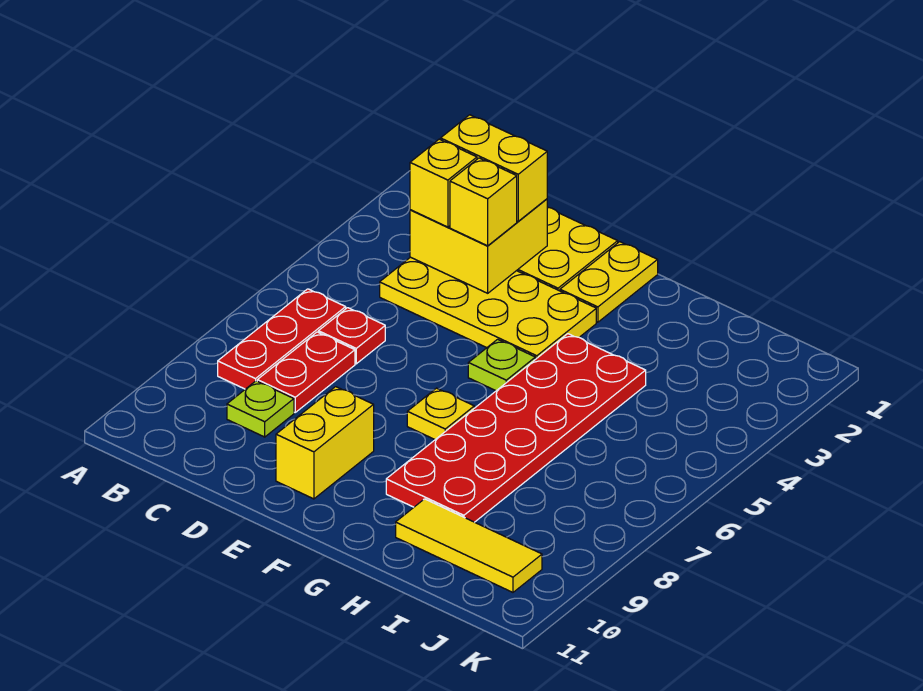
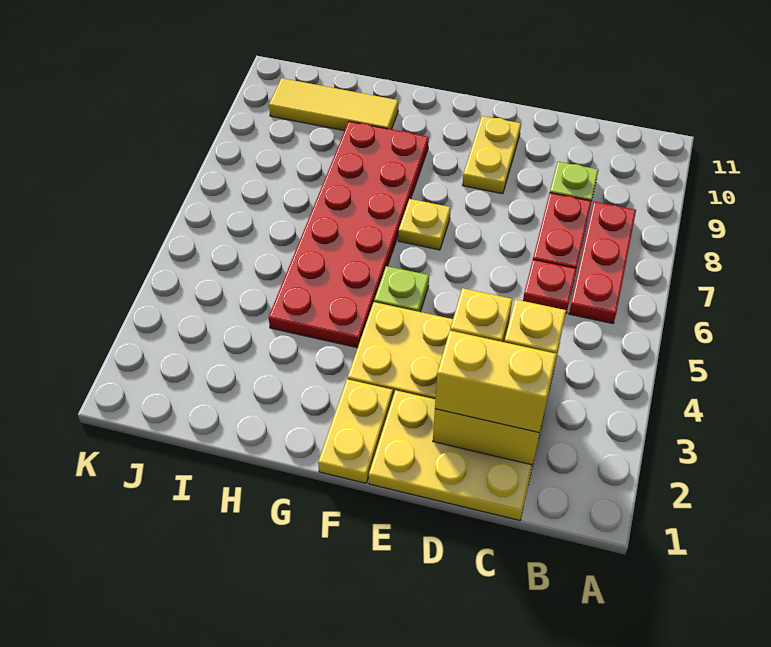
yellow brick E9:E10 level 1 -> yellow plate E9:E10 level 1

